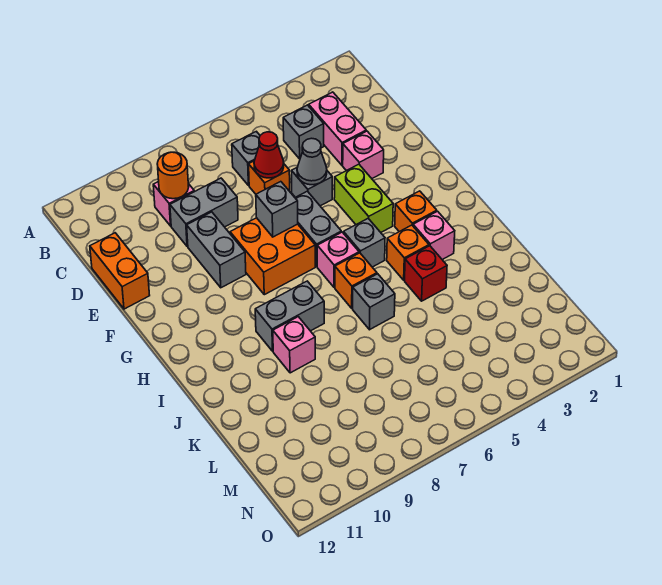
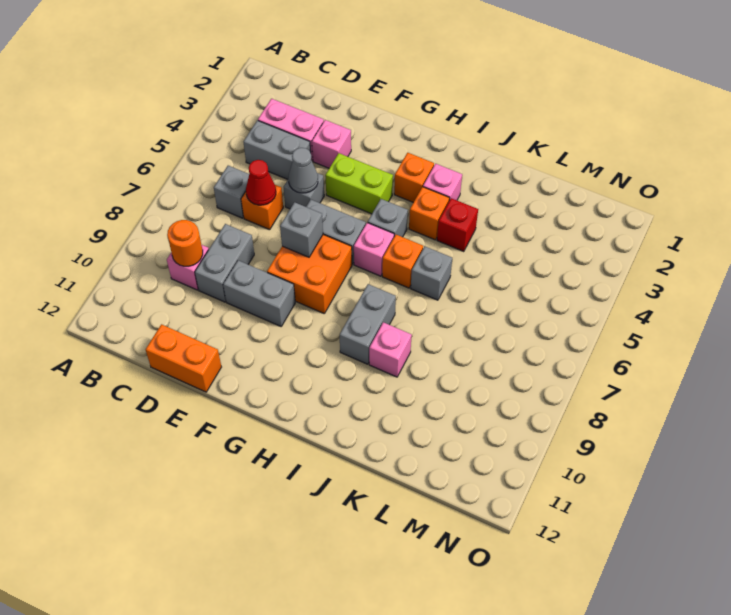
grey brick C4 level 1 -> grey brick C4:D4 level 1

